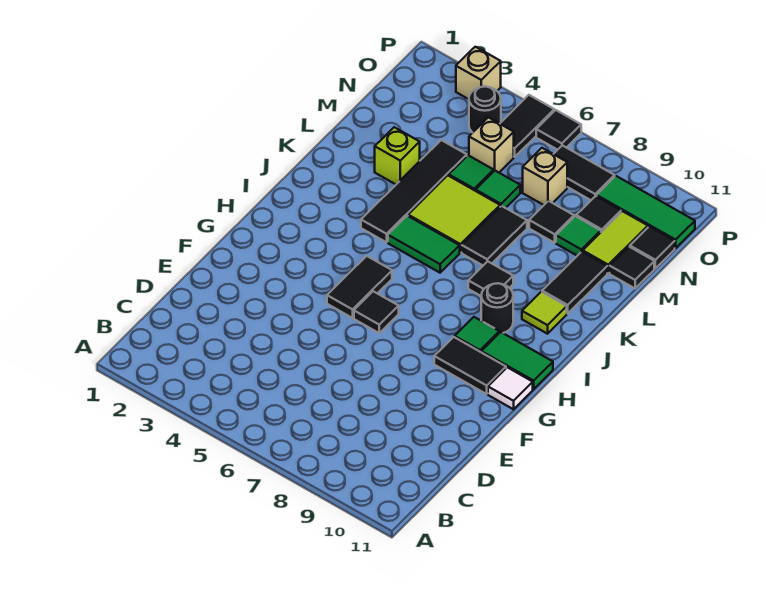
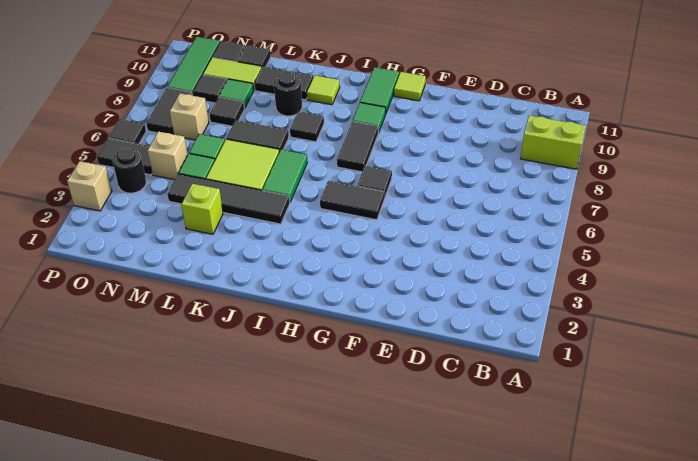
none -> lime brick A9:B9 level 1
black tile G9:G10 level 1 -> black tile H7:H8 level 1
white tile G11 level 1 -> lime tile G11 level 1
black round brick I9 level 1 -> black round brick K9 level 1

